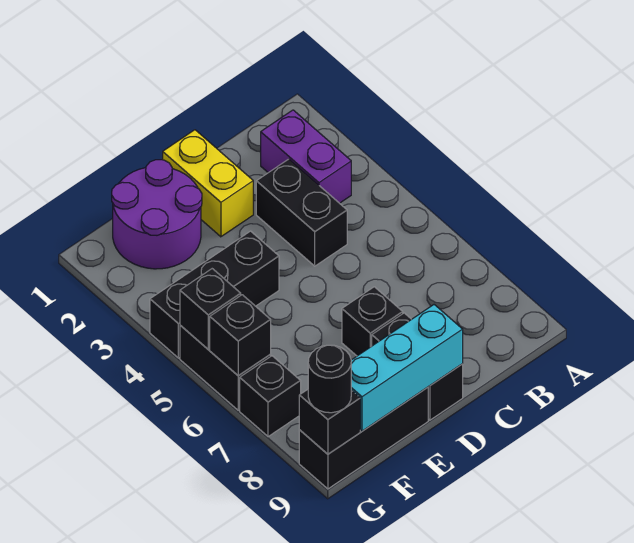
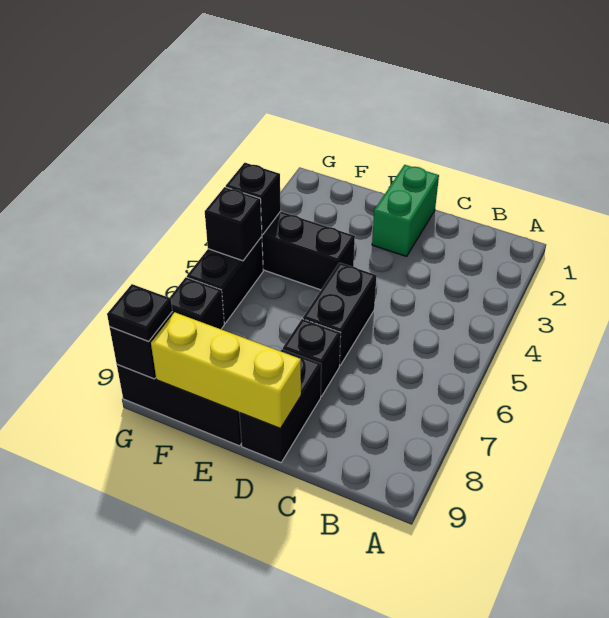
purple brick B2:B3 level 1 -> none
black brick C3:C4 level 1 -> black brick D5:D6 level 1
yellow brick D1:D2 level 1 -> green brick D1:D2 level 1
cyan brick D9:F9 level 2 -> yellow brick D9:F9 level 2
purple round brick E1:F2 level 1 -> none
black brick G6 level 2 -> black brick G4 level 2
black round brick G9 level 3 -> black plate G9 level 3

